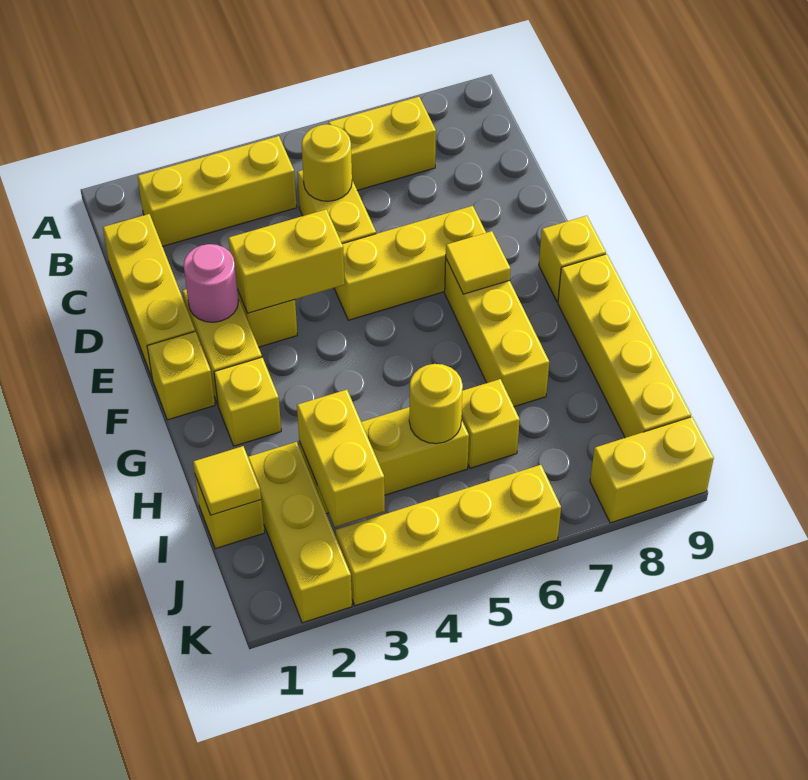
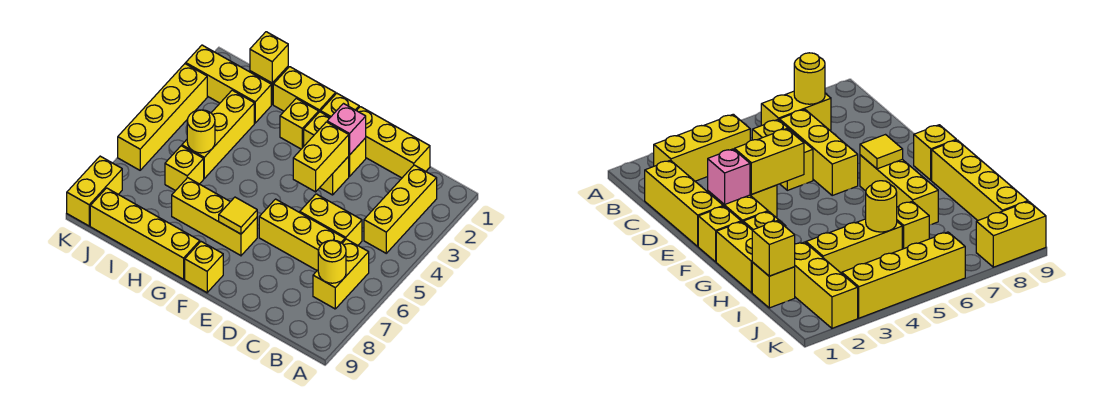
yellow round brick C5 level 2 -> yellow round brick B7 level 2
pink round brick E2 level 2 -> pink brick E2 level 2
yellow brick E5:E7 level 1 -> yellow brick C6:E6 level 1
yellow tile I1 level 2 -> yellow brick I1 level 2
yellow brick I3:J3 level 2 -> yellow brick G1:H1 level 1

